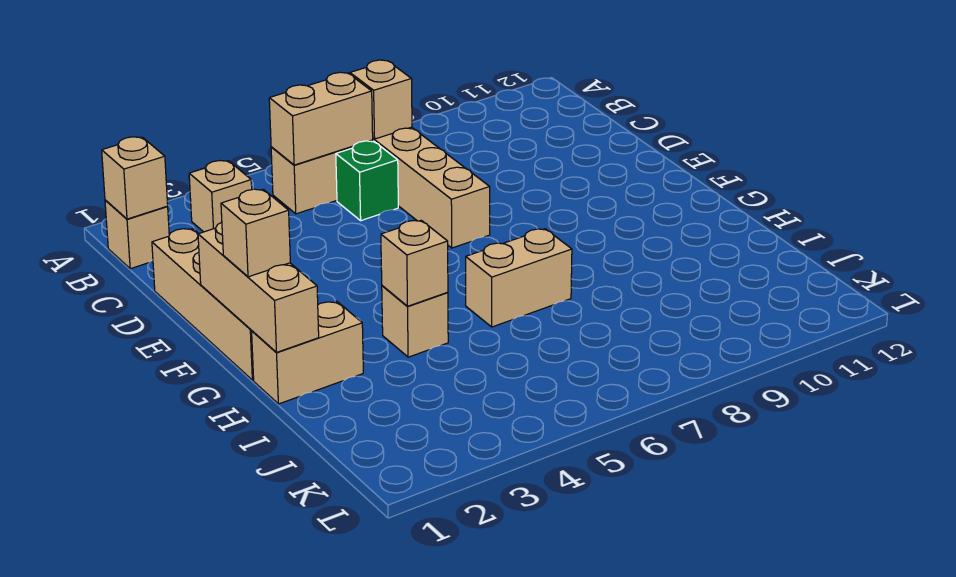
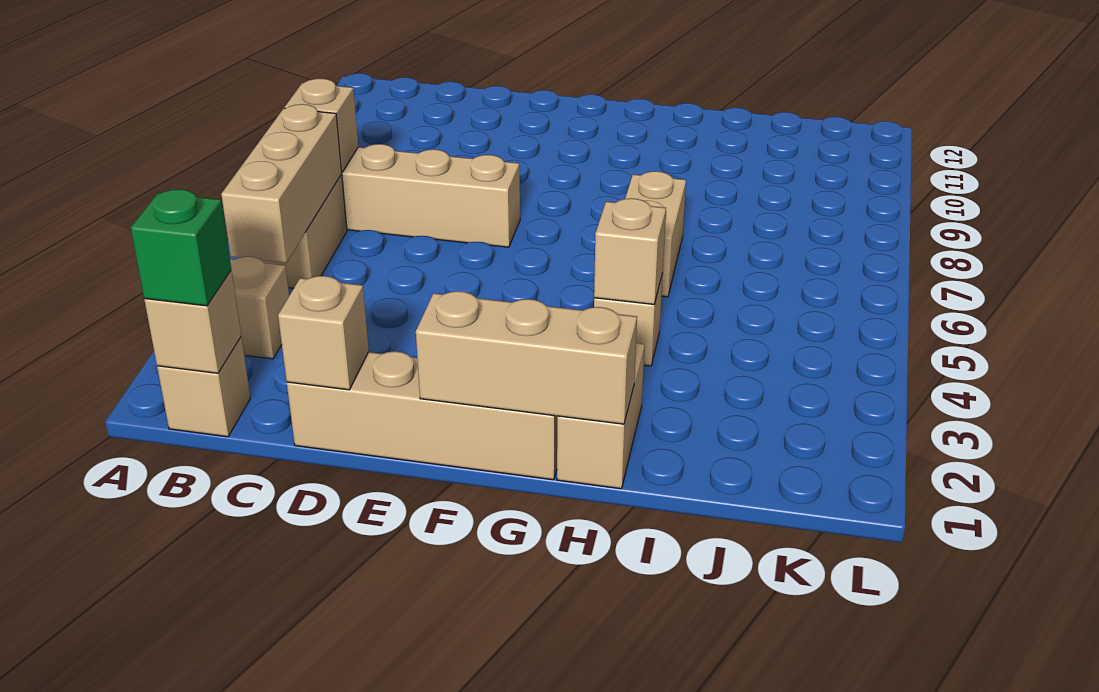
tan brick B5:B6 level 2 -> tan brick B4:B6 level 2
green brick C6 level 1 -> green brick B1 level 3
tan brick G1 level 3 -> tan brick D1 level 2

